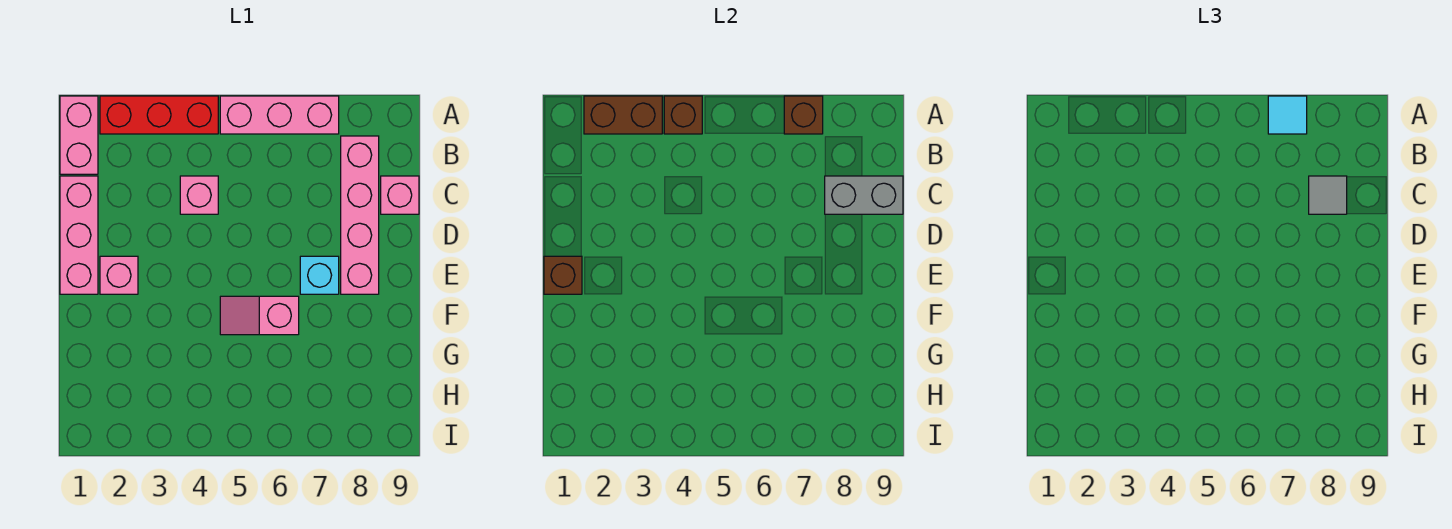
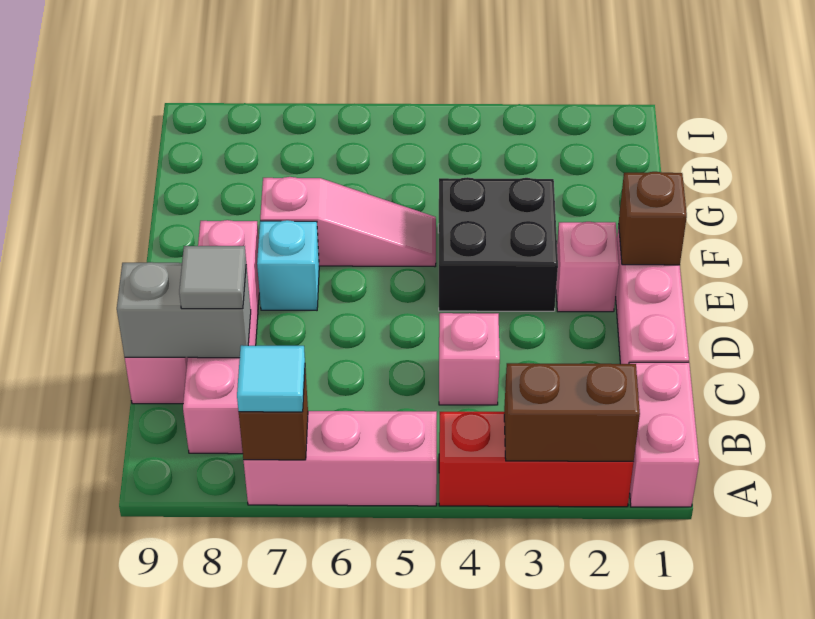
brown brick A4 level 2 -> none
none -> black brick E3:F4 level 1
pink slope F5:F6 level 1 top 6 -> pink slope F5:F7 level 1 top 7

